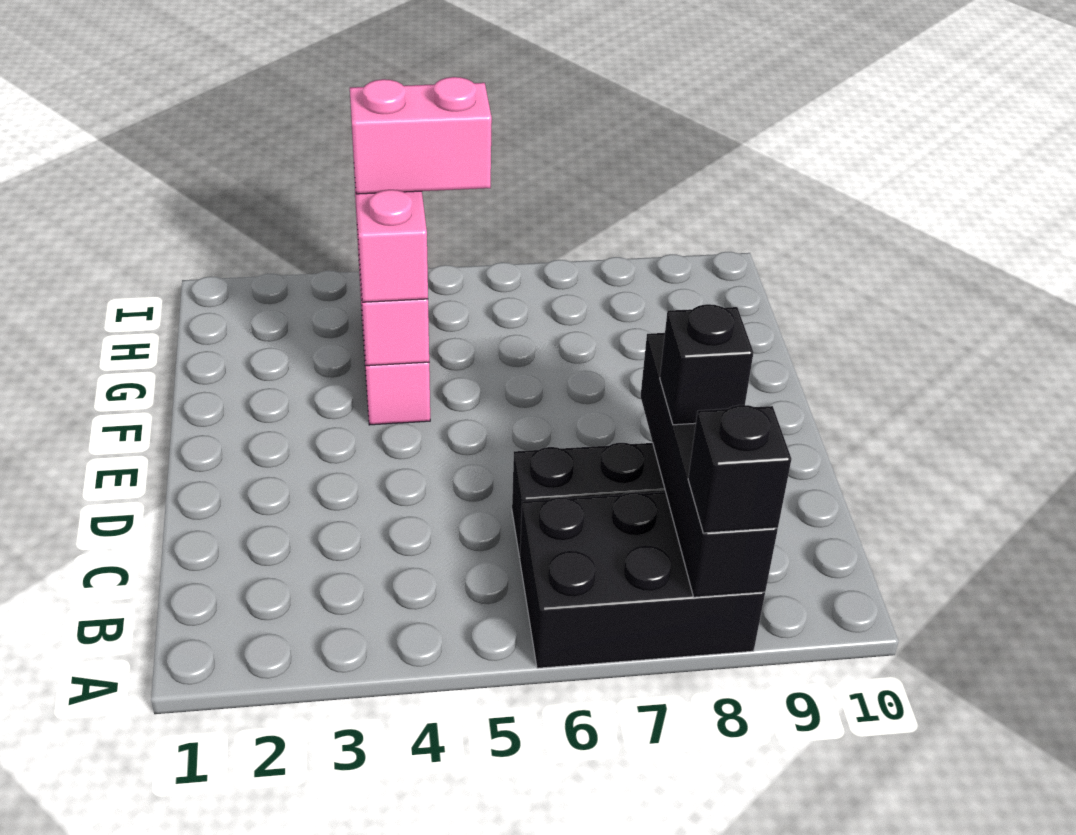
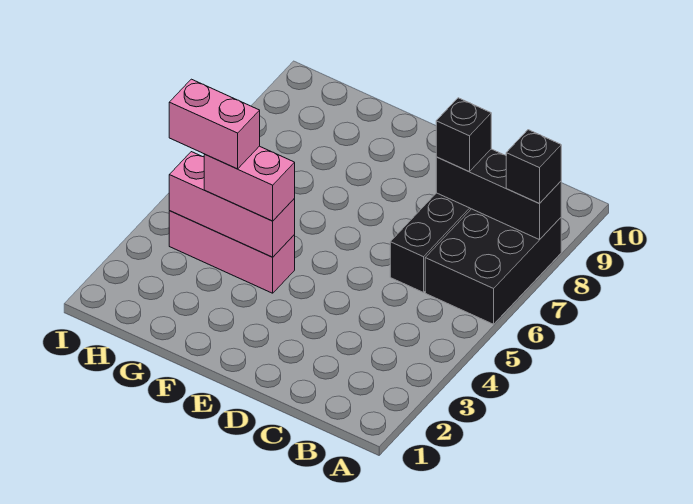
black brick A8:D8 level 2 -> black brick A8:C8 level 2
pink brick G4:G5 level 4 -> pink brick G4:H4 level 4

